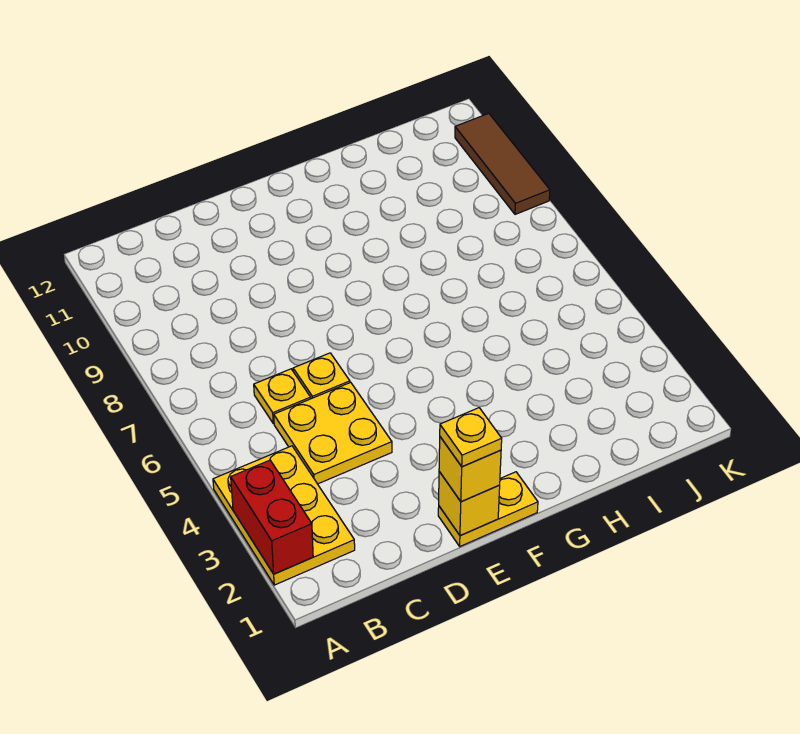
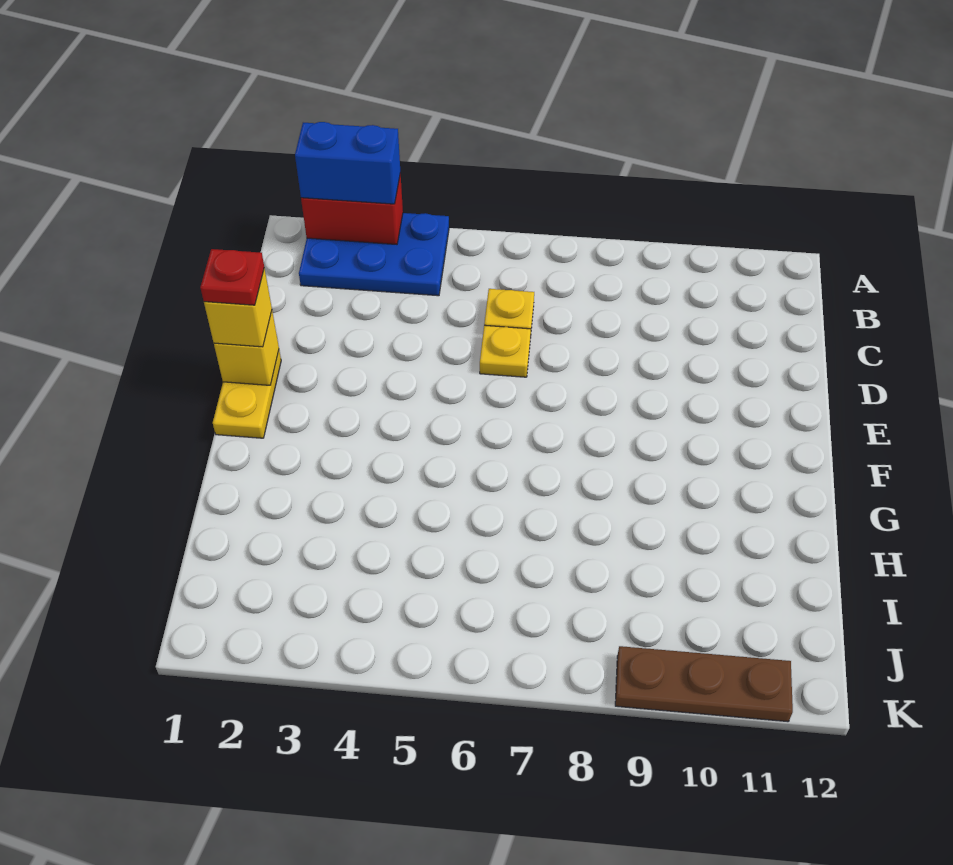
yellow plate A2:B4 level 1 -> blue plate A2:B4 level 1
none -> blue brick A2:A3 level 3
yellow plate C4:D5 level 1 -> none
yellow plate E1 level 4 -> red plate E1 level 4
brown tile K9:K11 level 1 -> brown plate K9:K11 level 1

